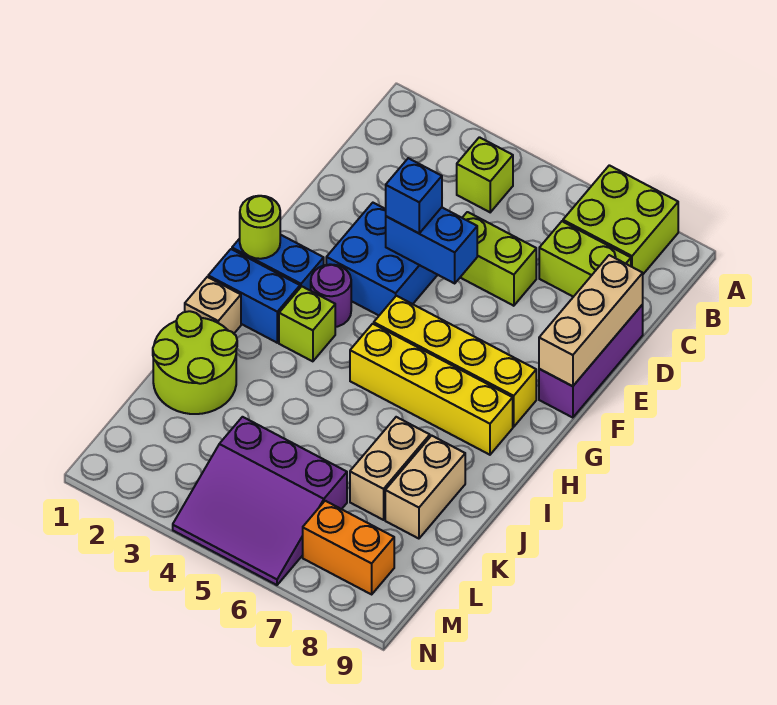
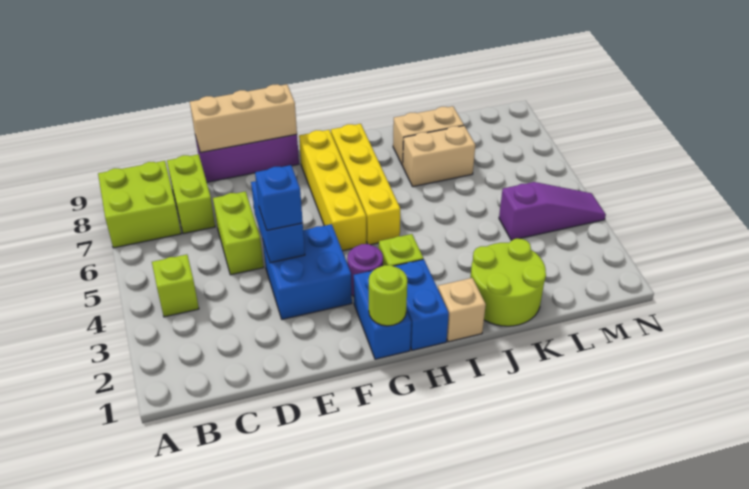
purple slope L4:N6 level 1 top L -> purple slope L4:N4 level 1 top L
orange brick M7:M8 level 1 -> none

